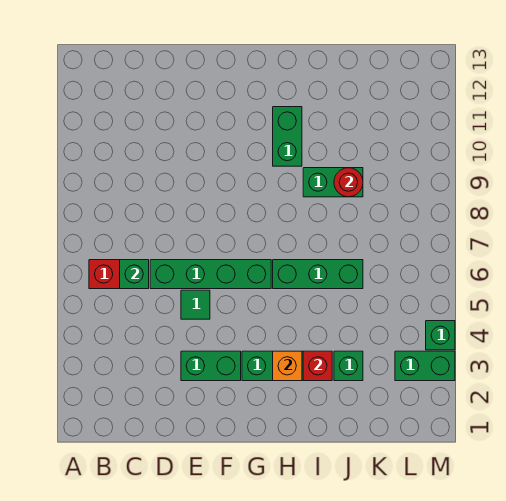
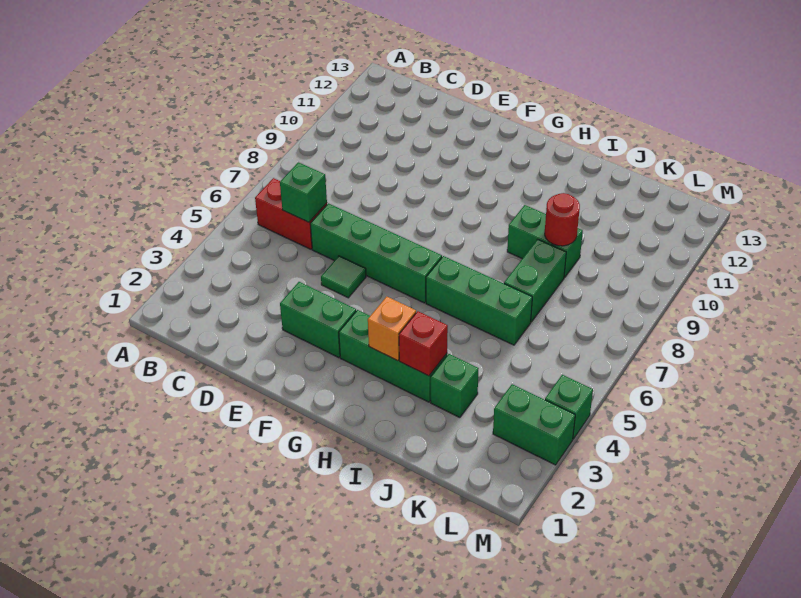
green brick H10:H11 level 1 -> green brick J7:J8 level 1

